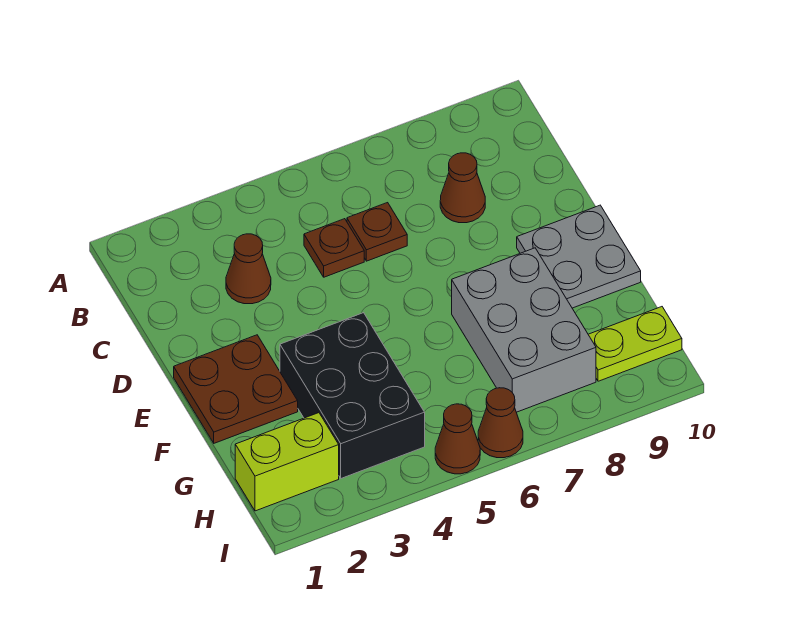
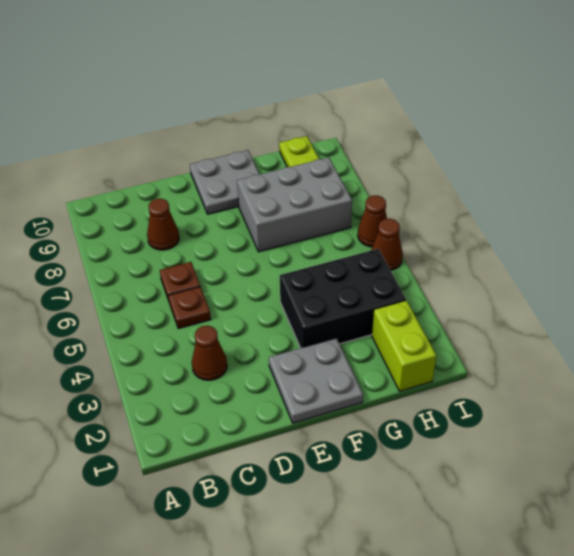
brown plate E1:F2 level 1 -> grey plate E1:F2 level 1

